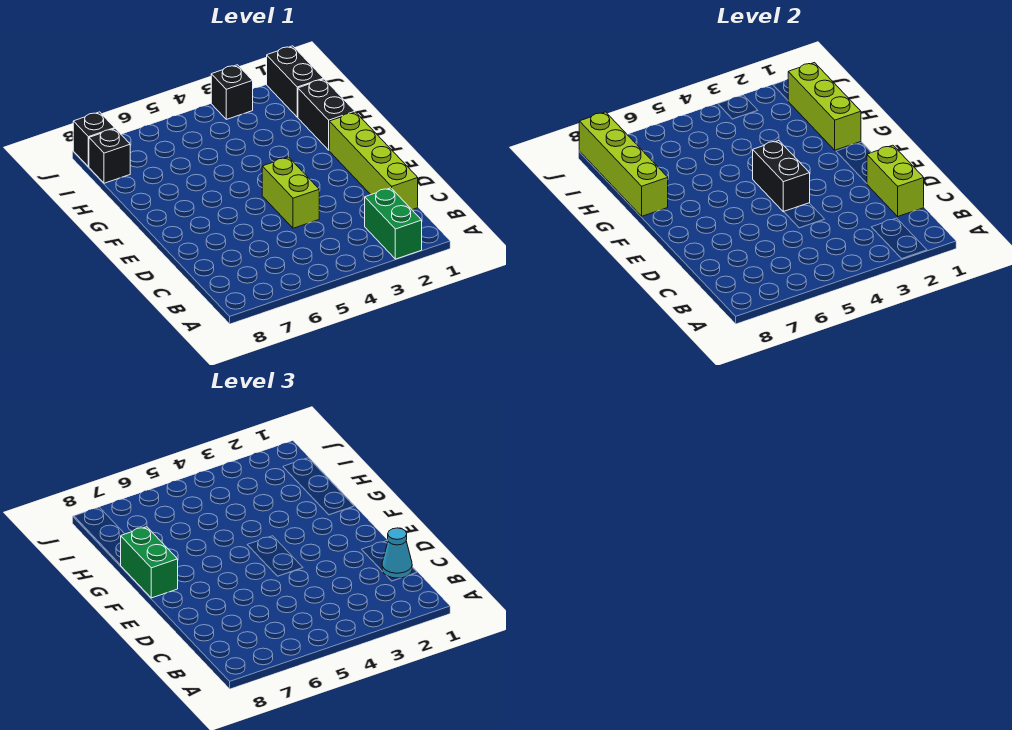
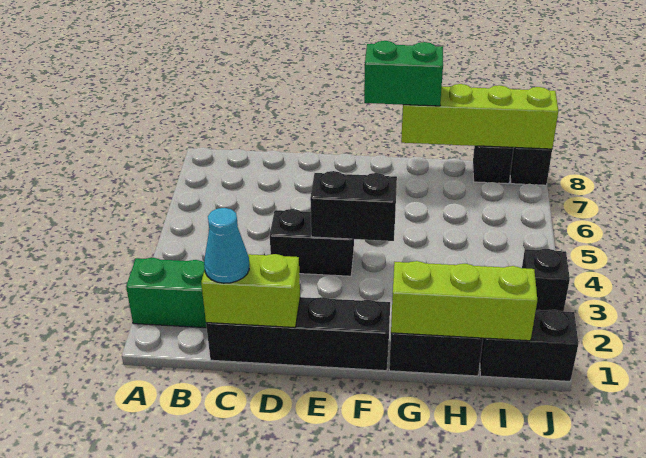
lime brick C1:F1 level 1 -> black brick C1:F1 level 1
lime brick D4:E4 level 1 -> black brick D4:E4 level 1

